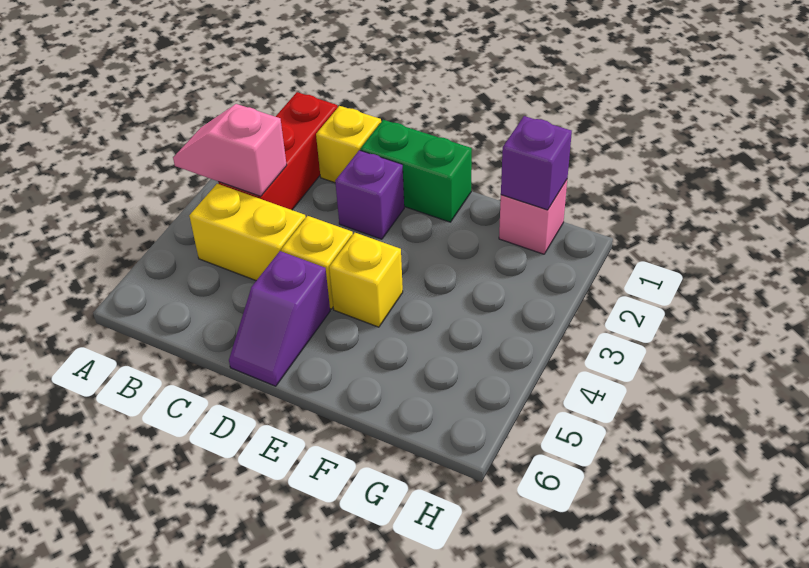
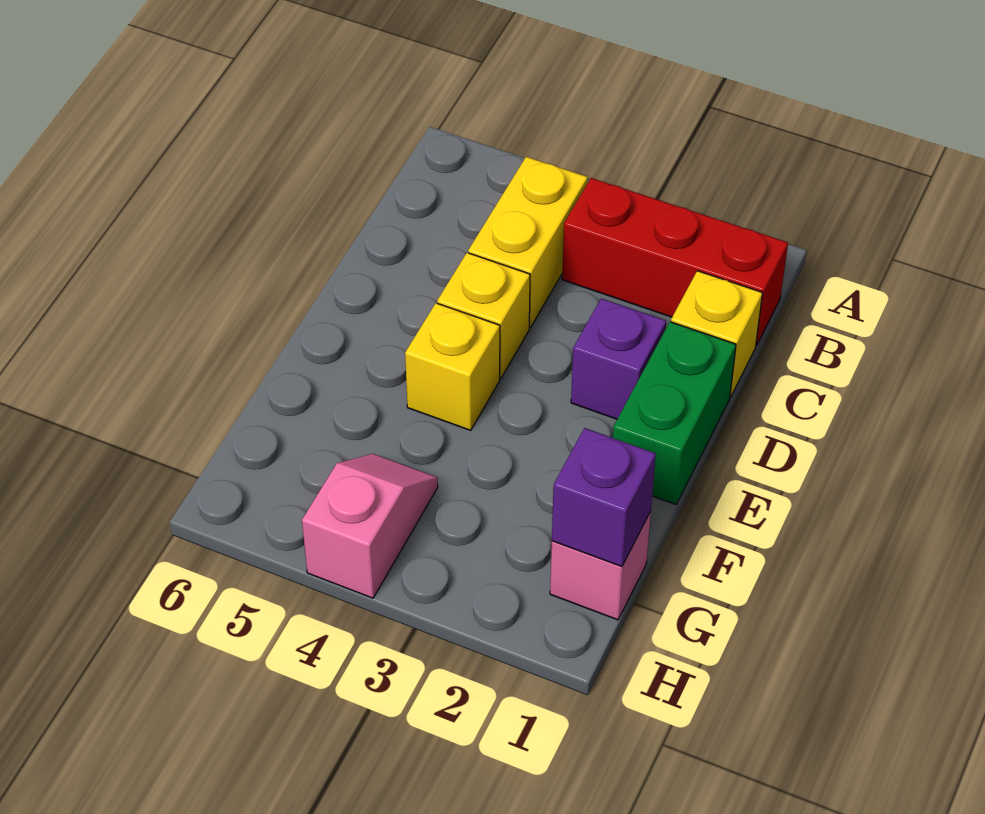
pink slope A3:B3 level 2 top B -> pink slope G4:H4 level 1 top H
purple slope D5:D6 level 1 top 5 -> none

